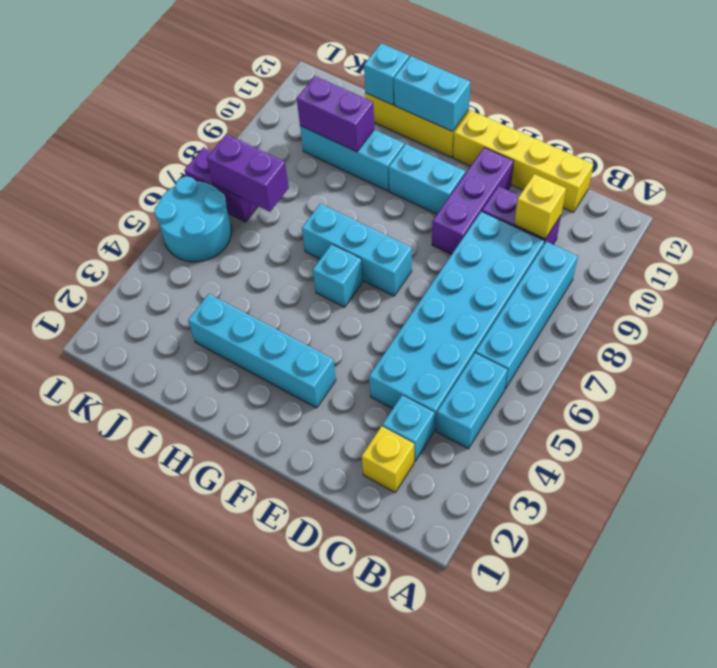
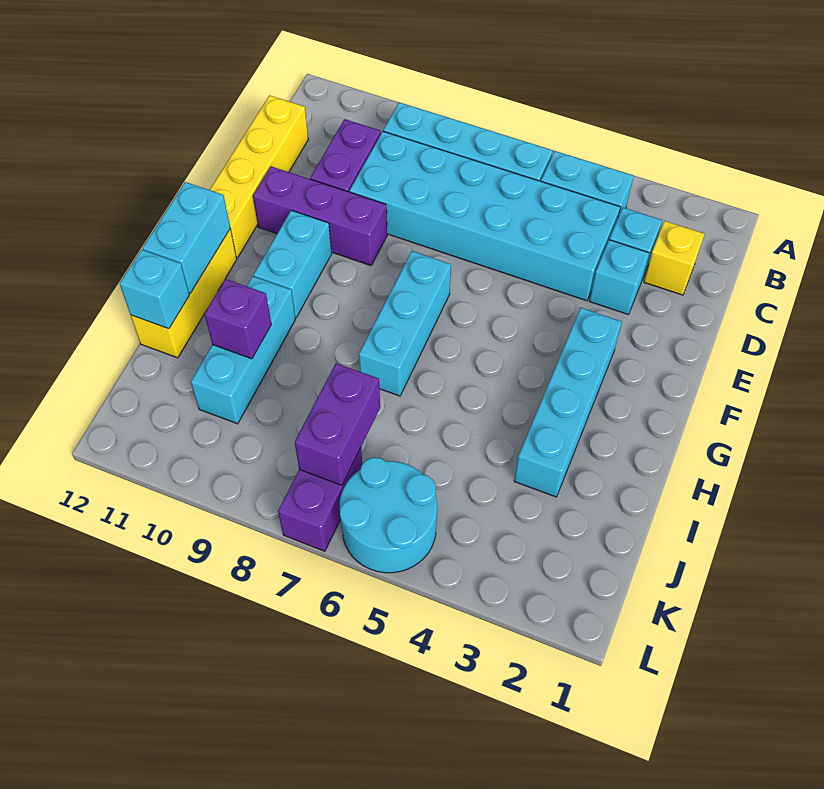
yellow brick C10 level 2 -> none
cyan brick G6 level 1 -> cyan brick D3 level 1
purple brick I10:J10 level 2 -> purple brick I10 level 2

